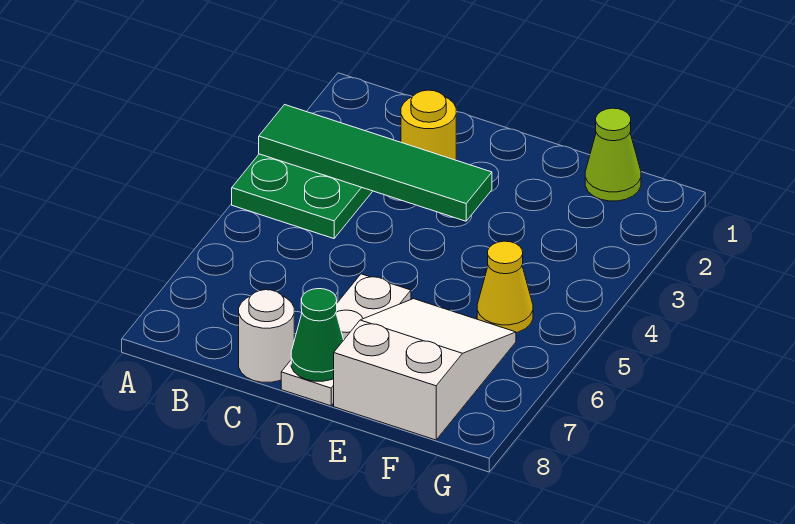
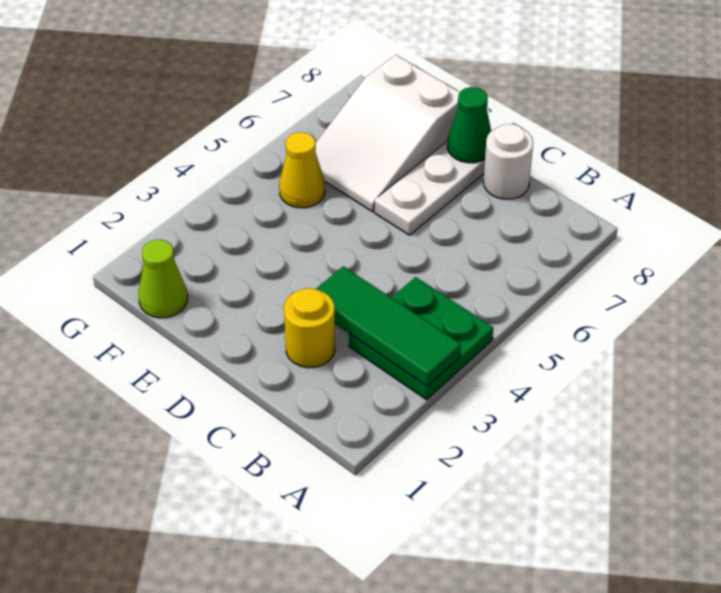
green tile A3:D3 level 2 -> green tile A3:C3 level 2

